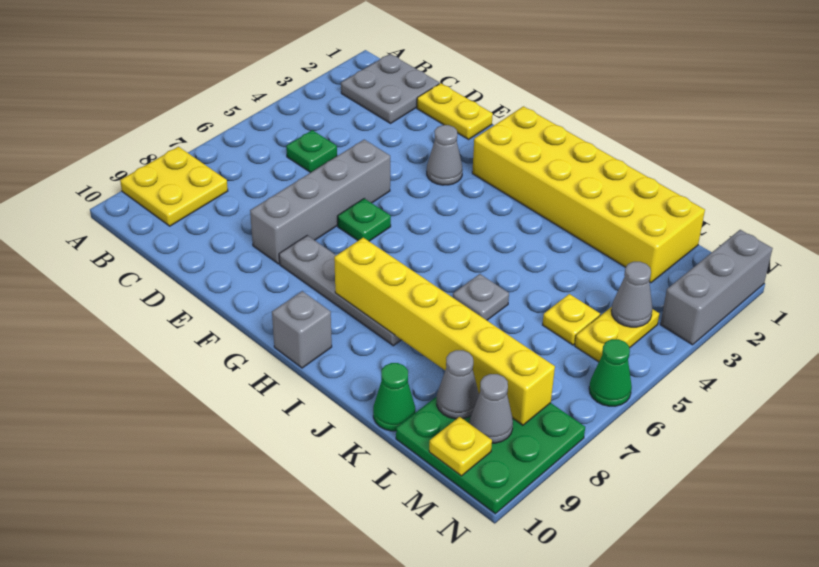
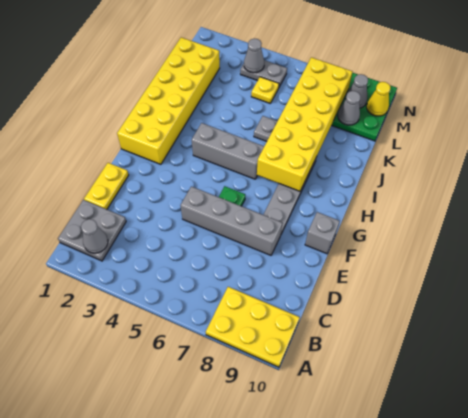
yellow plate A8:B9 level 1 -> yellow plate A8:B10 level 1
green plate C5 level 1 -> none
grey cone F3 level 1 -> grey cone B2 level 2
yellow brick H8:M8 level 2 -> yellow brick H7:M8 level 2
grey brick H10 level 1 -> grey brick F10 level 1
green cone K10 level 1 -> none
yellow plate M4:M5 level 1 -> grey plate M4:M5 level 1
yellow plate M10 level 2 -> yellow cone M10 level 2
grey brick N1:N3 level 1 -> grey brick H4:H6 level 1
green cone N6 level 1 -> none

